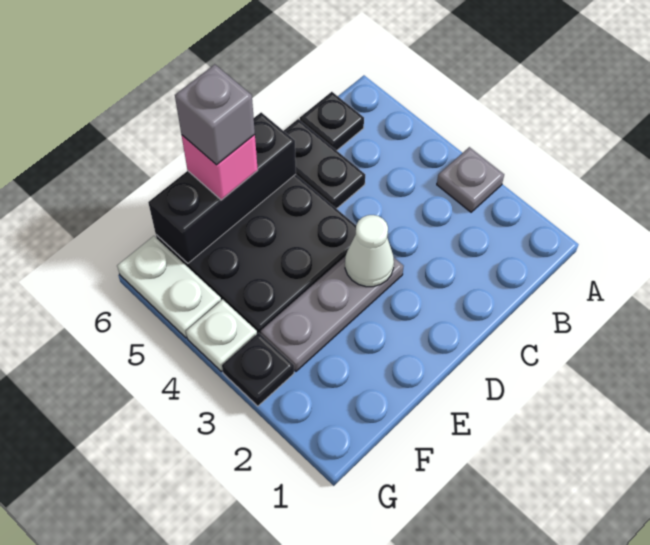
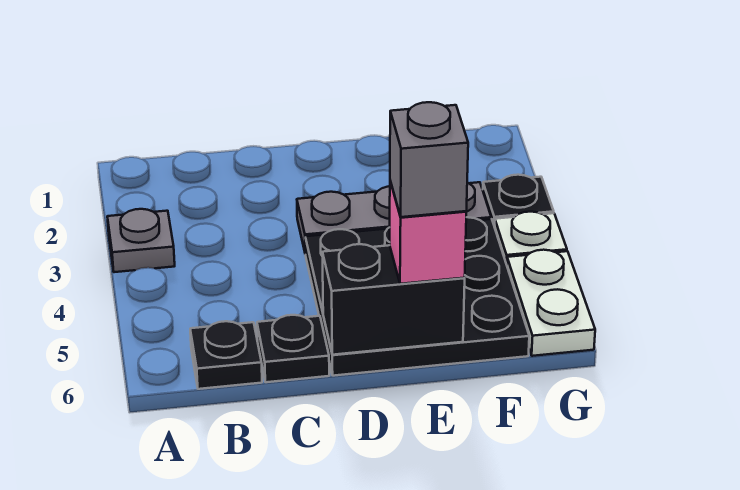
black plate C5:C6 level 1 -> black plate C6 level 1
white cone D3 level 2 -> none
black brick D6:F6 level 2 -> black brick D6:E6 level 2

